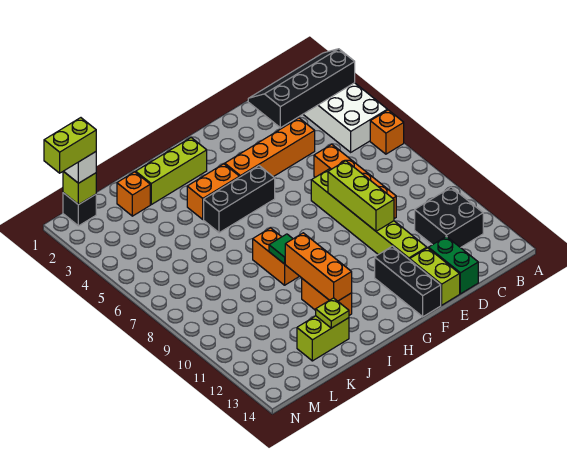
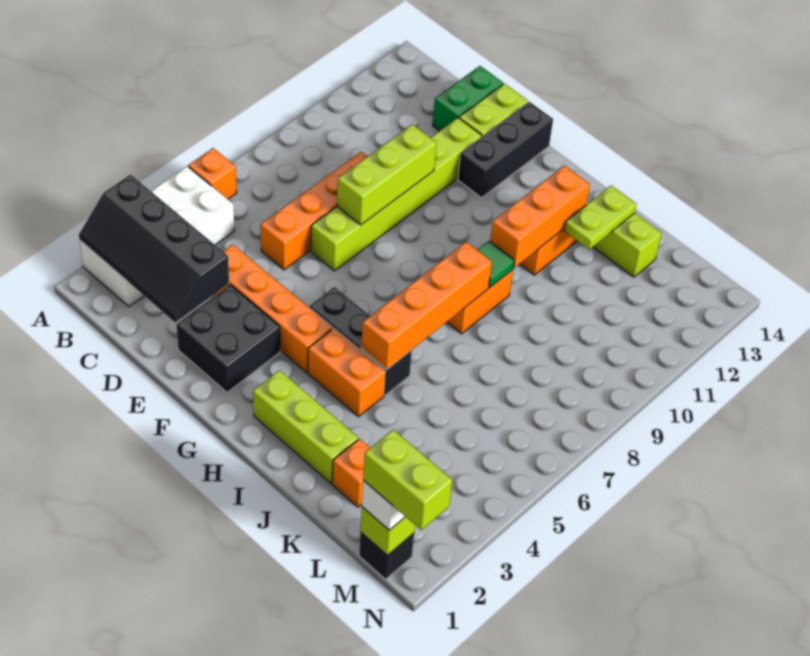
black brick B11:C12 level 1 -> black brick E2:F3 level 1
none -> orange brick I5:I8 level 2
lime plate J13 level 2 -> lime plate J12:J13 level 2

